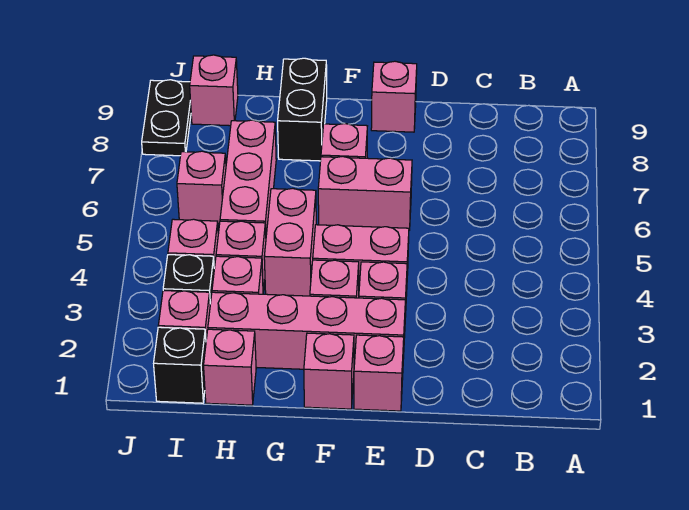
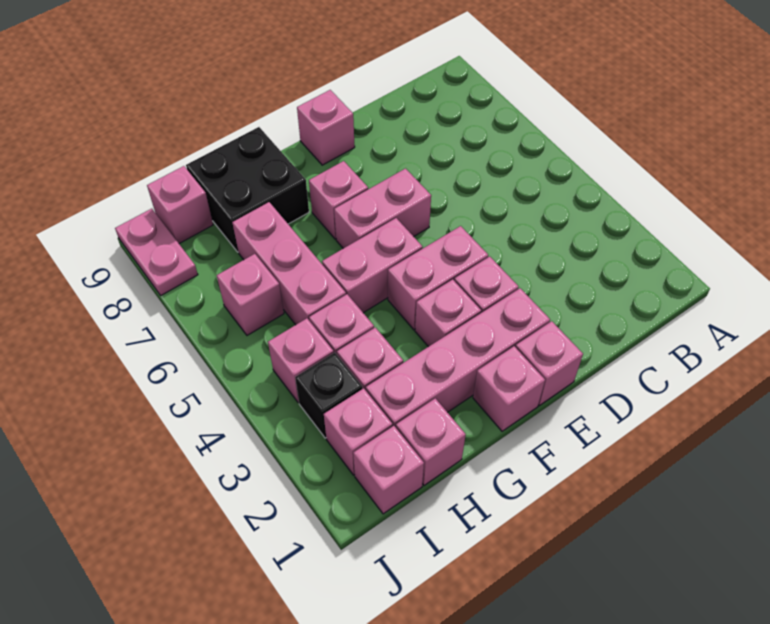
pink brick G4:G5 level 1 -> pink brick F5:G5 level 1
black brick G8:G9 level 1 -> black brick G8:H9 level 1
black brick I1 level 1 -> pink brick I1 level 1
black plate J8:J9 level 1 -> pink plate J8:J9 level 1

